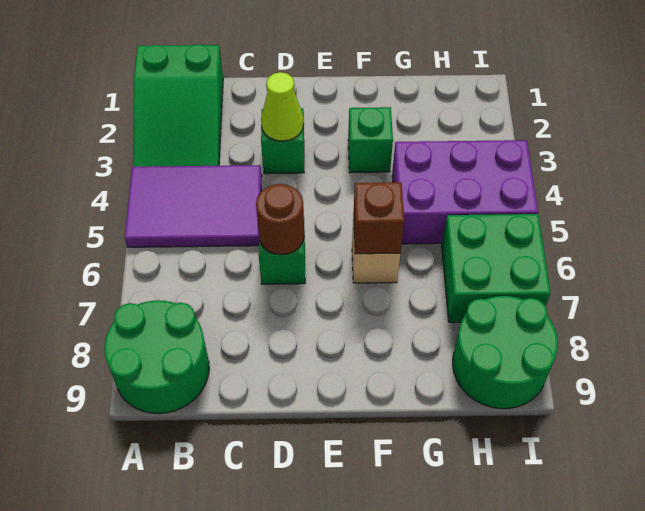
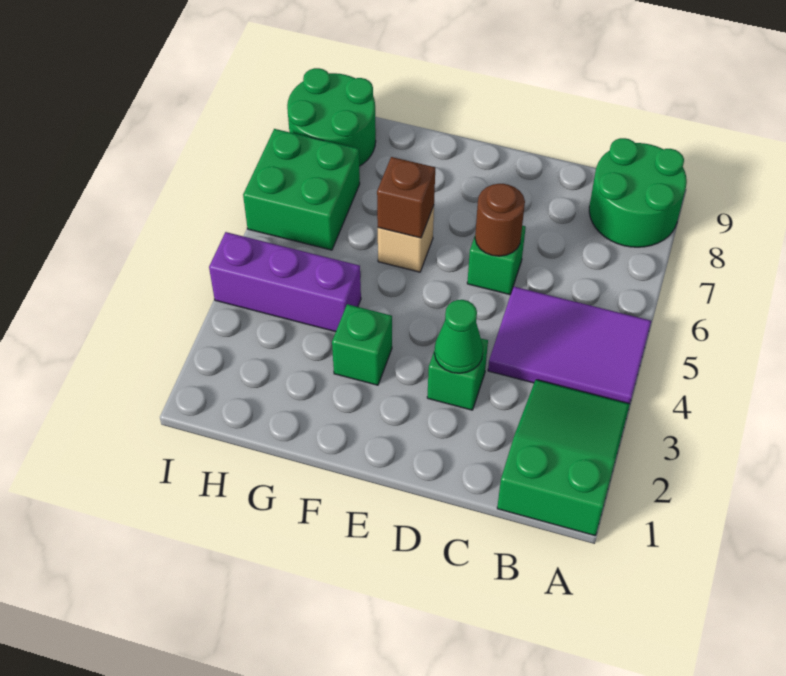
lime cone D3 level 2 -> green cone D3 level 2
purple brick G4:I5 level 1 -> purple brick G4:I4 level 1

